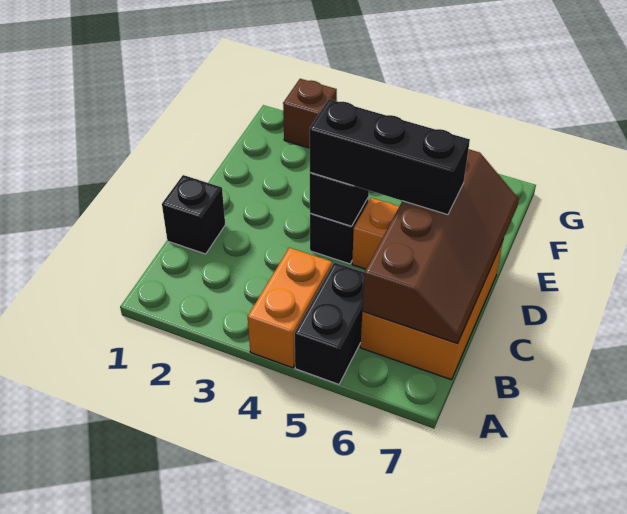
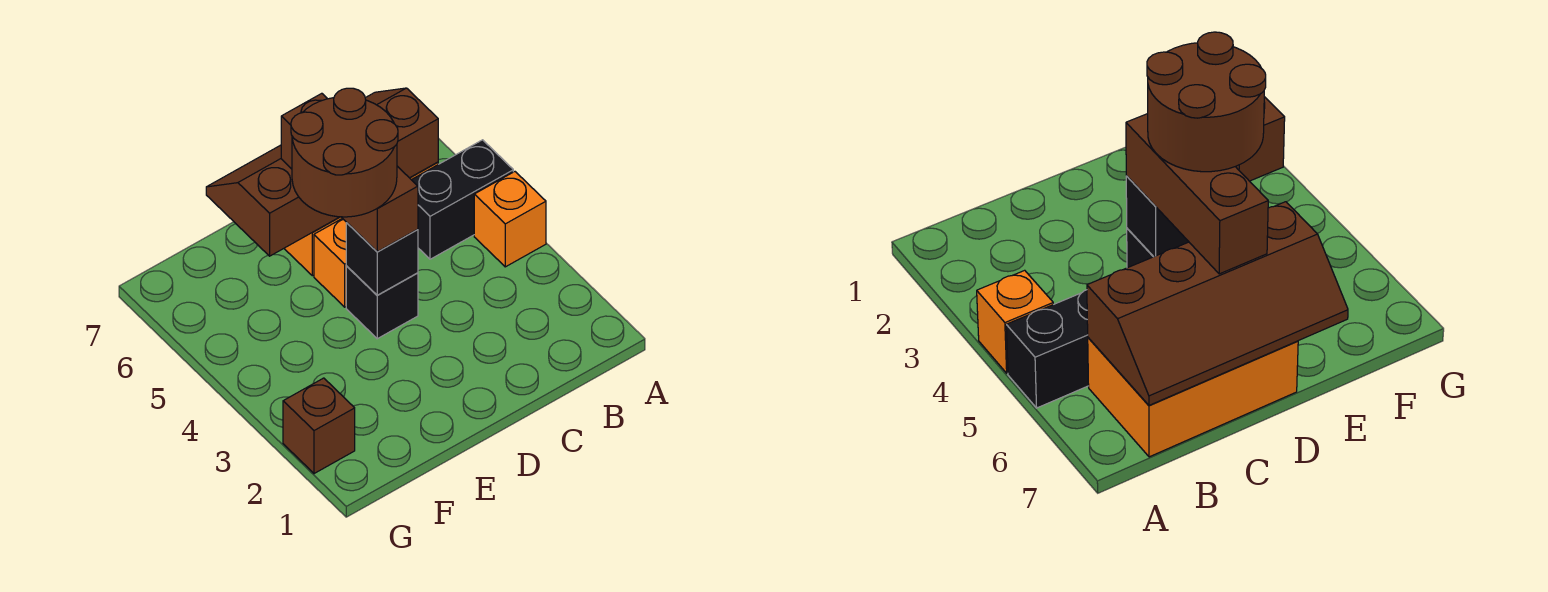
orange brick A4:B4 level 1 -> orange brick A4 level 1
black brick C1 level 1 -> none
black brick D4:D6 level 3 -> brown brick D4:D6 level 3
none -> brown round brick D4:E5 level 4

